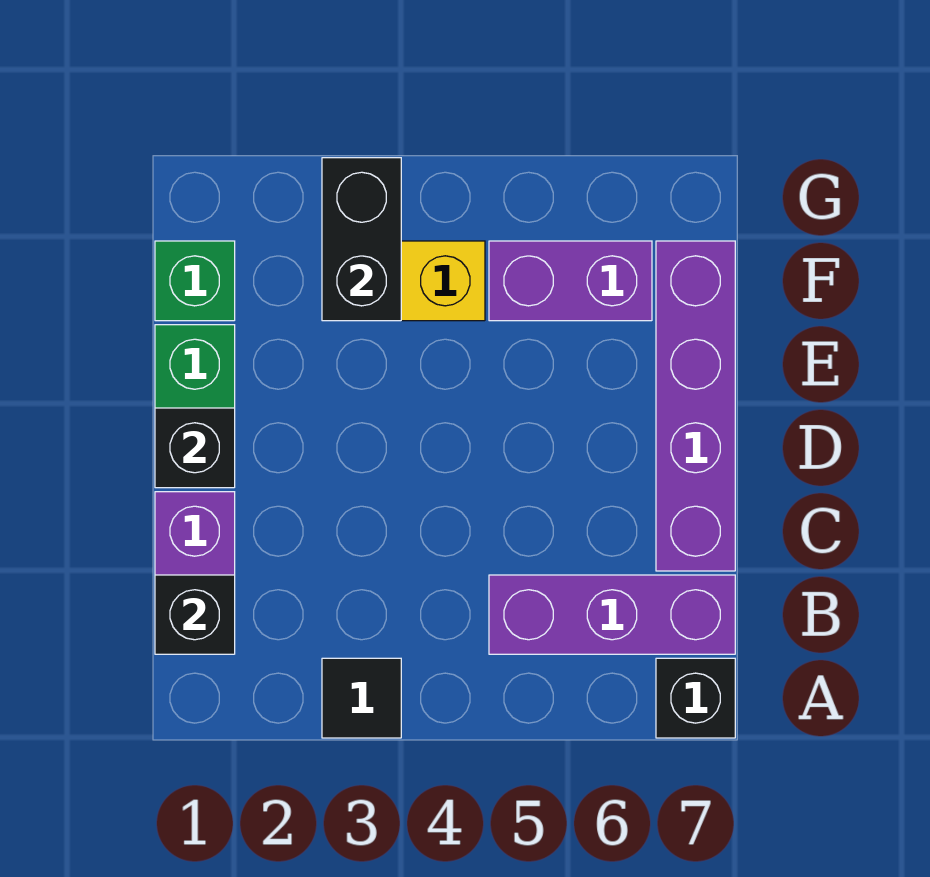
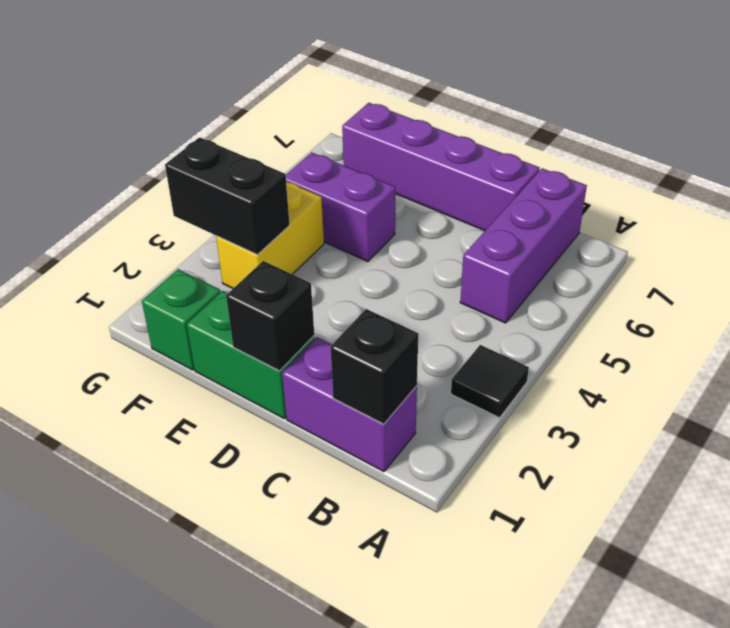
black brick A7 level 1 -> none
purple brick F5:F6 level 1 -> purple brick E5:F5 level 1

